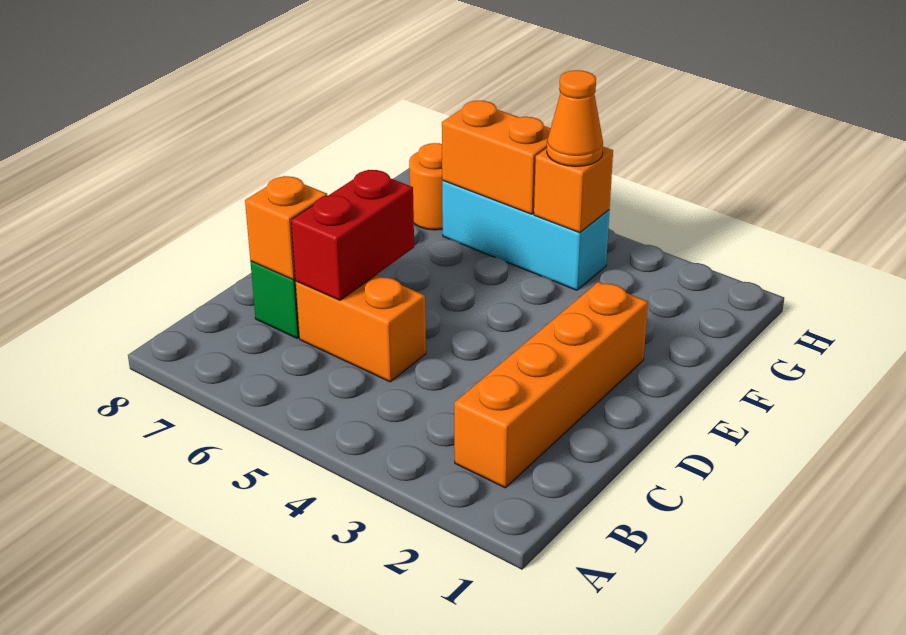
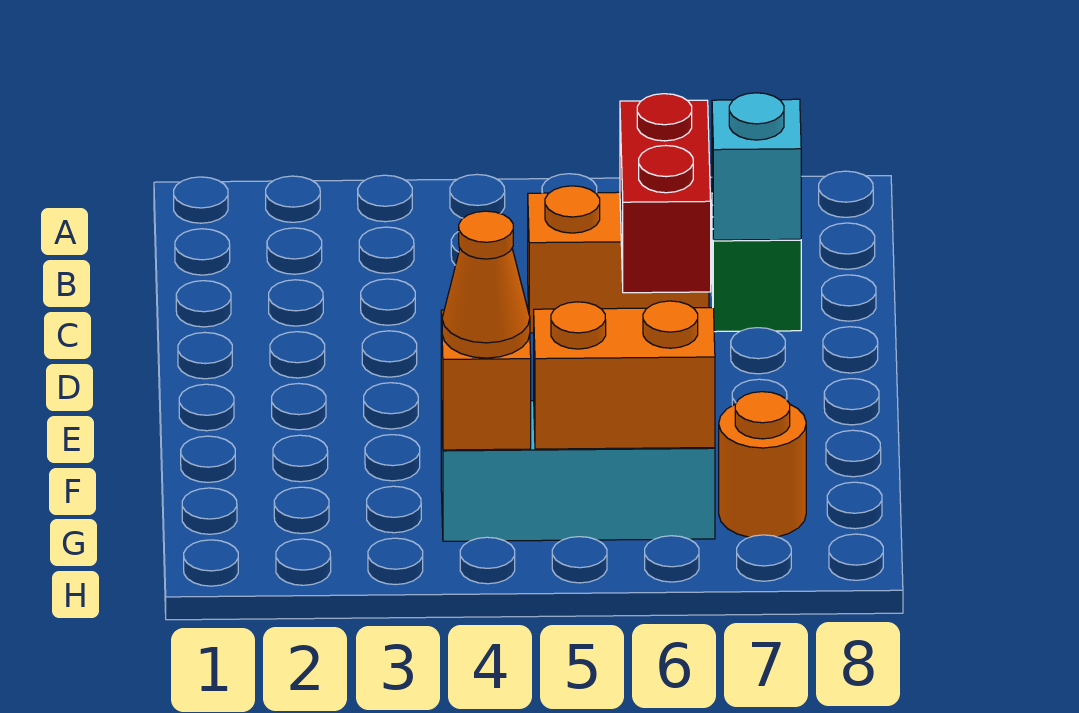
orange brick B2:E2 level 1 -> none
orange brick C7 level 2 -> cyan brick C7 level 2

